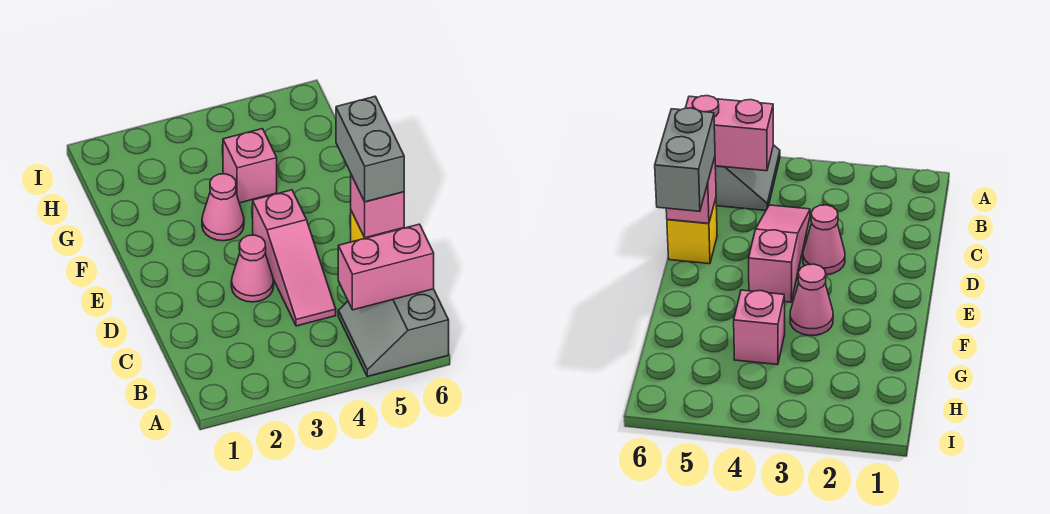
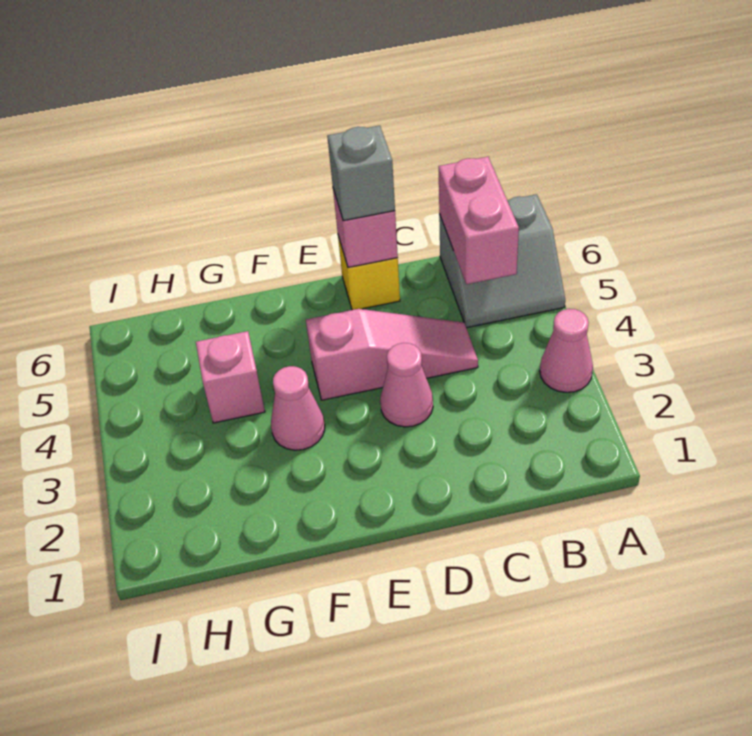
none -> pink cone A3 level 1
grey brick D6:E6 level 3 -> grey brick D6 level 3

